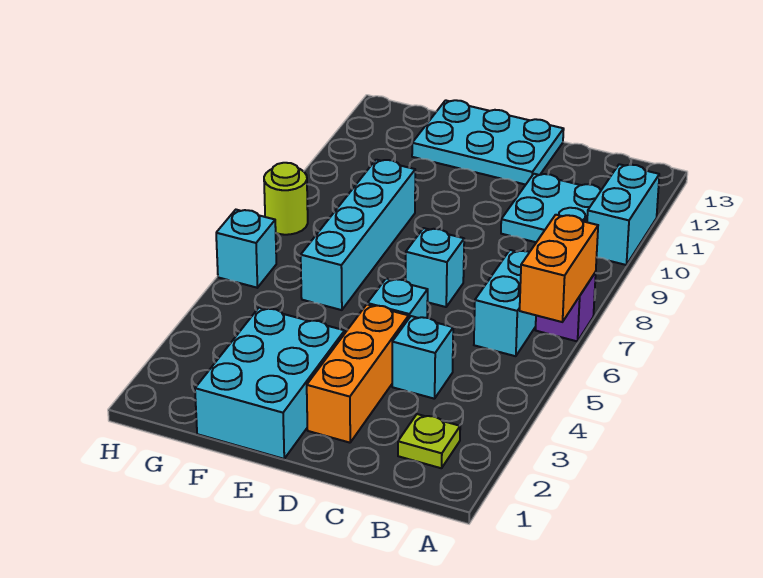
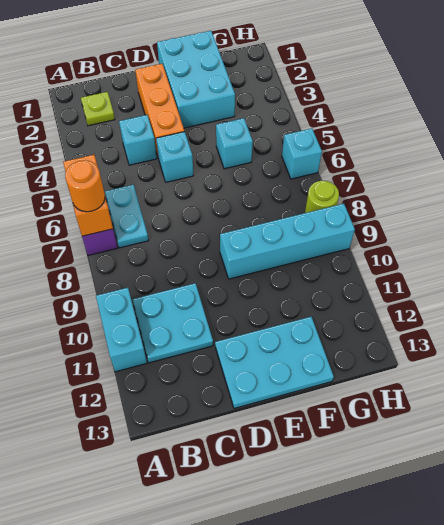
none -> orange round brick A7 level 3
cyan brick B6:B7 level 1 -> cyan plate B6:B7 level 1
cyan brick D7 level 1 -> cyan brick F5 level 1
cyan brick F6:F9 level 1 -> cyan brick E9:H9 level 1

